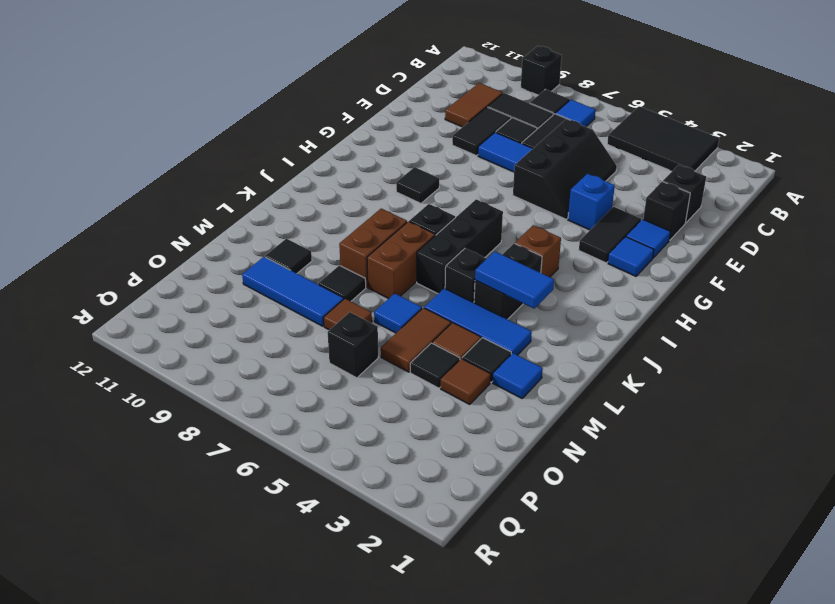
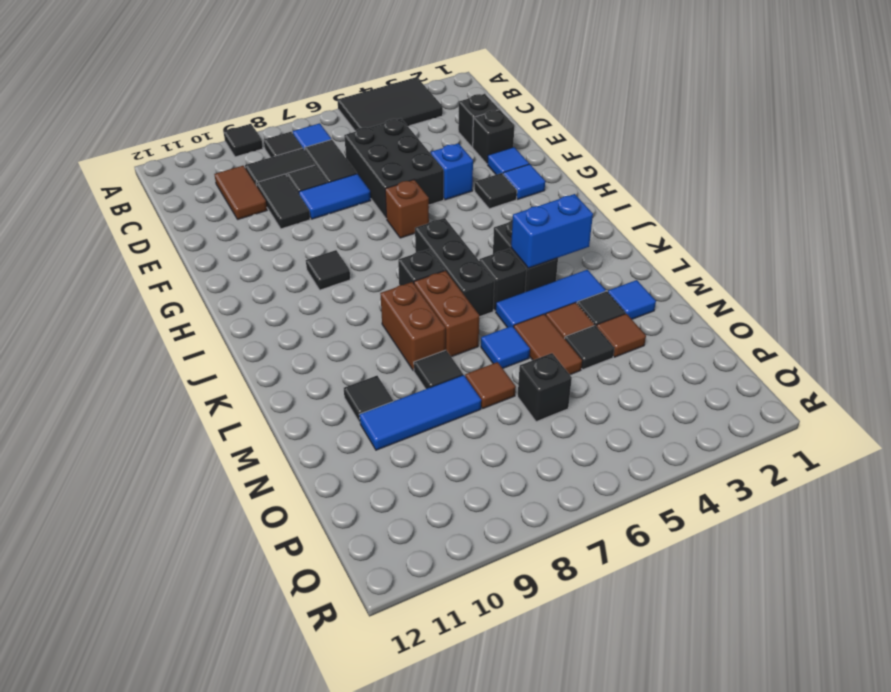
black brick A9 level 1 -> black tile A9 level 1
black slope D5:F6 level 1 top 6 -> black brick D5:F6 level 1
black tile F3:G3 level 1 -> black tile G3 level 1
brown brick I4 level 1 -> brown brick G6 level 1
blue tile K3:K4 level 2 -> blue brick K3:K4 level 2

